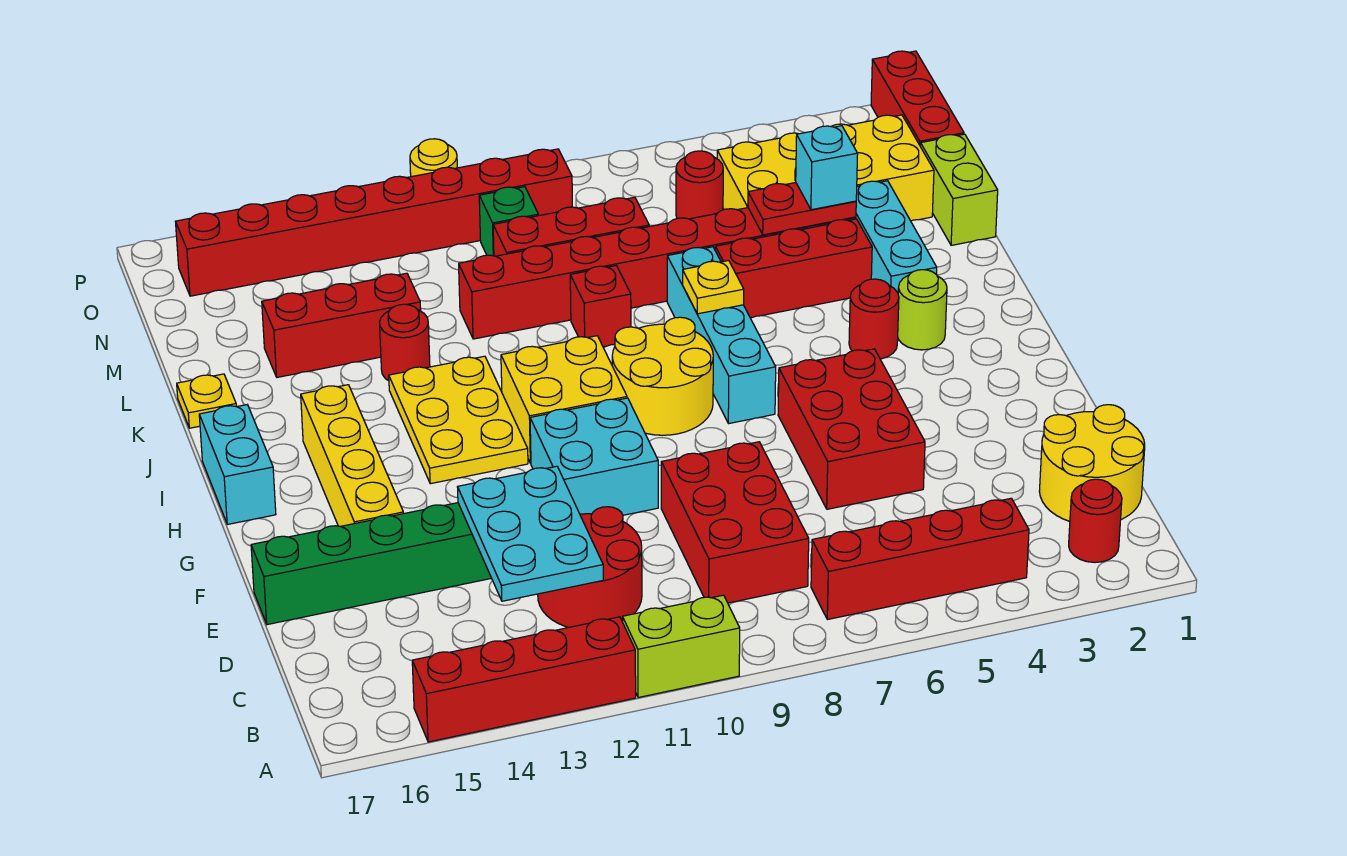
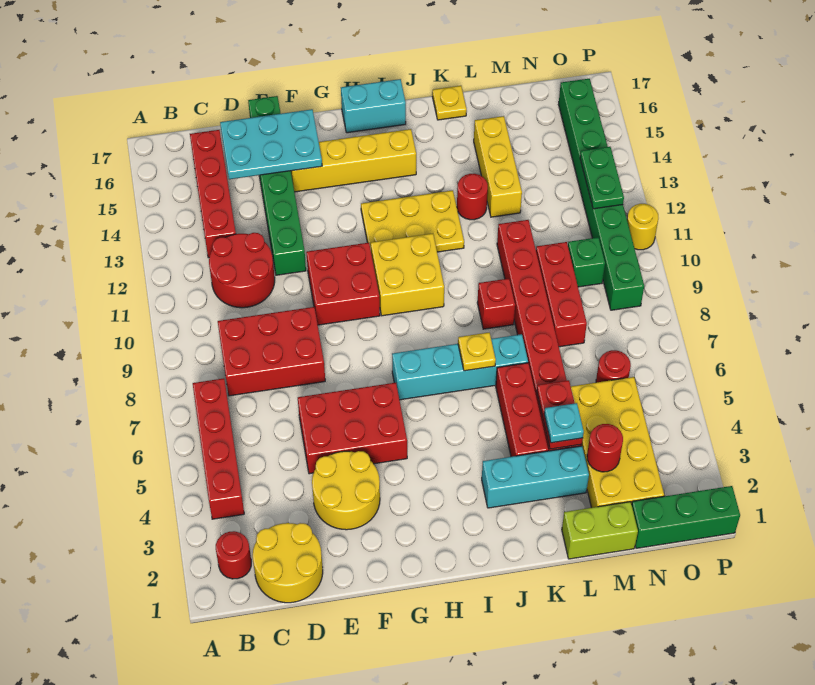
lime brick A10:A11 level 1 -> none
red brick A12:A15 level 1 -> red brick C13:C16 level 1
cyan plate C12:E13 level 2 -> cyan plate D15:F16 level 2
cyan brick F10:G11 level 1 -> red brick F10:G11 level 1
yellow round brick H8:I9 level 1 -> yellow round brick E3:F4 level 1
lime round brick I3 level 1 -> none
red round brick I4 level 1 -> red round brick M3 level 2
cyan brick L4 level 3 -> cyan plate L4 level 3
red brick L13:L15 level 1 -> yellow brick L13:L15 level 1
red brick N1:P1 level 1 -> green brick N1:P1 level 1
red brick O9:O16 level 1 -> green brick O9:O16 level 1
none -> green plate O12:O13 level 2

